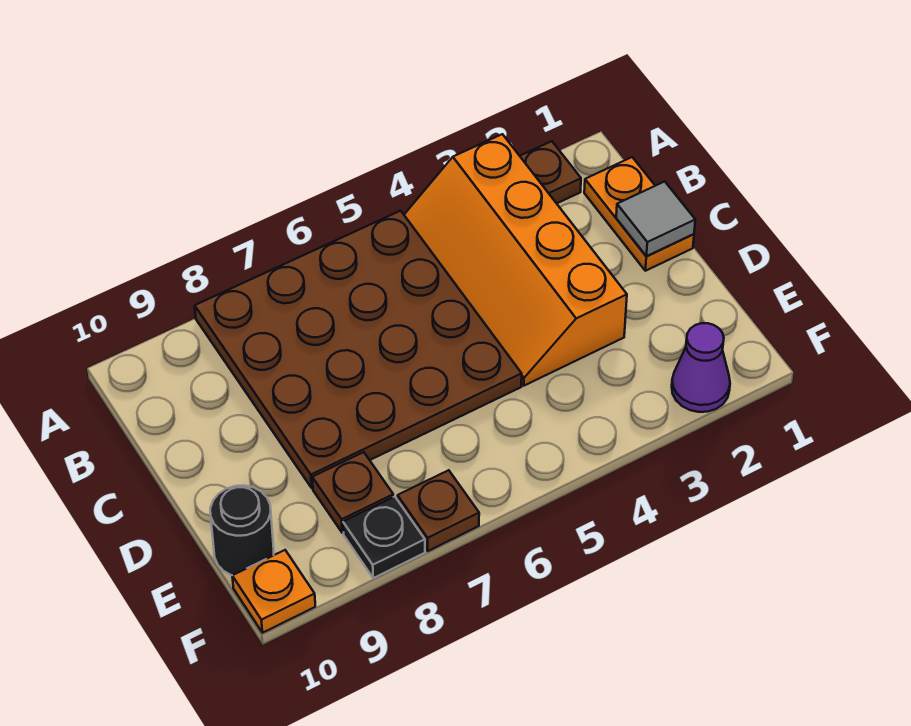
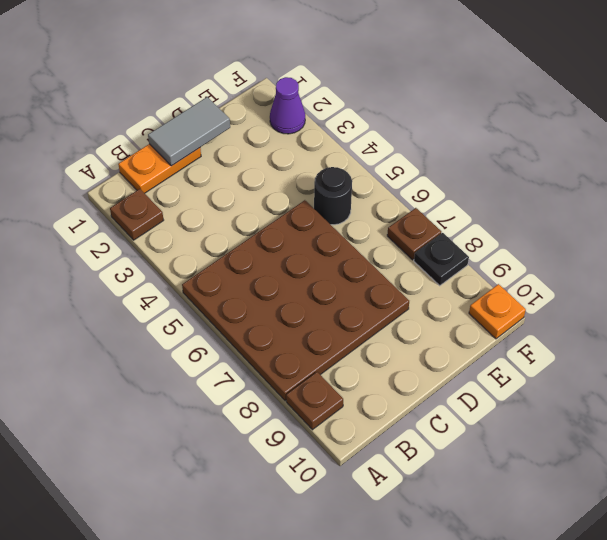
orange slope A3:D4 level 1 top 3 -> none
grey tile C1 level 2 -> grey tile C1:D1 level 2
brown plate E8 level 1 -> brown plate A9 level 1
black round brick E10 level 1 -> black round brick E5 level 1

